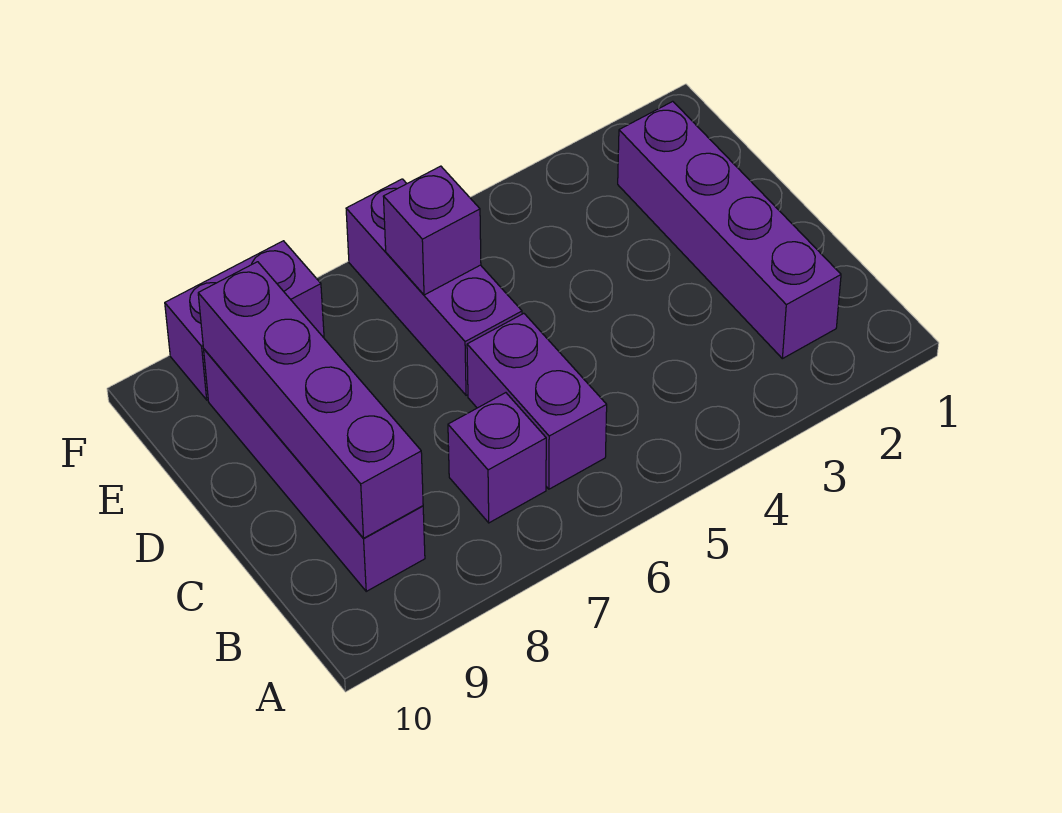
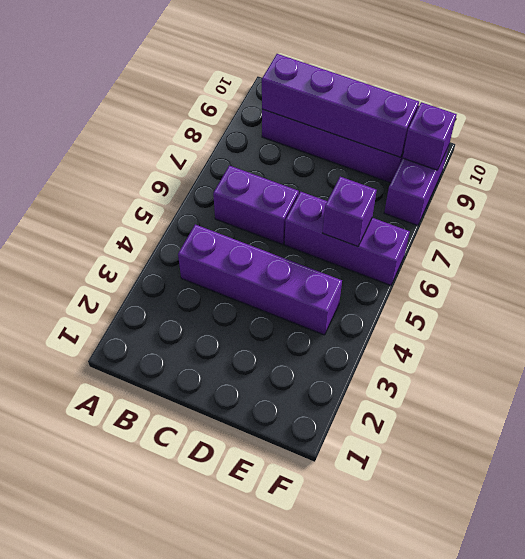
purple brick B2:E2 level 1 -> purple brick B4:E4 level 1
purple brick B7 level 1 -> purple brick F9 level 2

